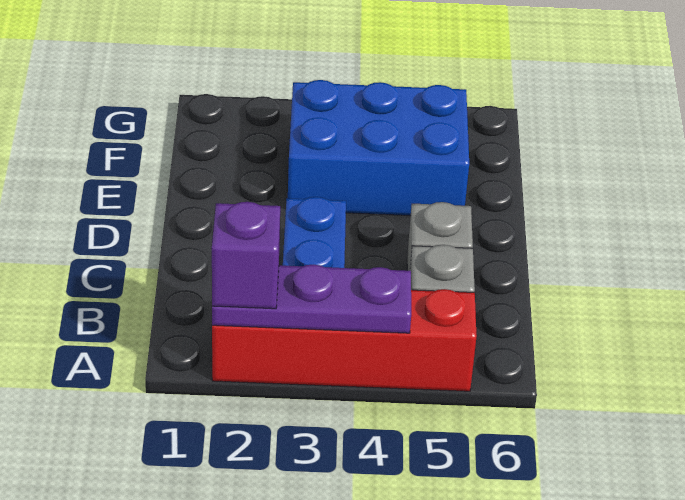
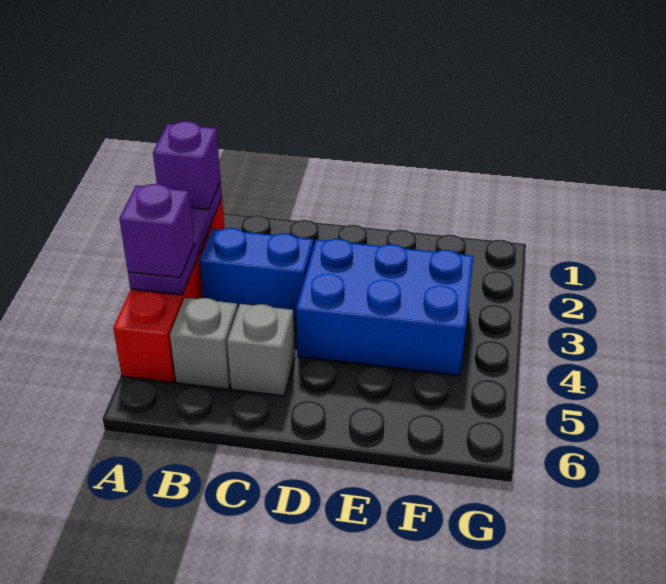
none -> purple brick A4 level 3
blue brick E3:F5 level 1 -> blue brick D3:F4 level 1

